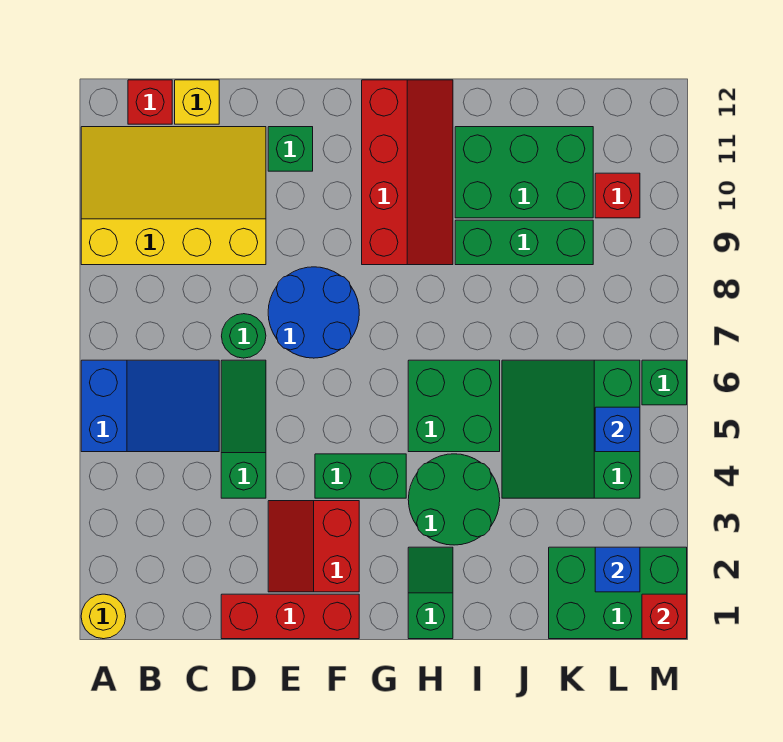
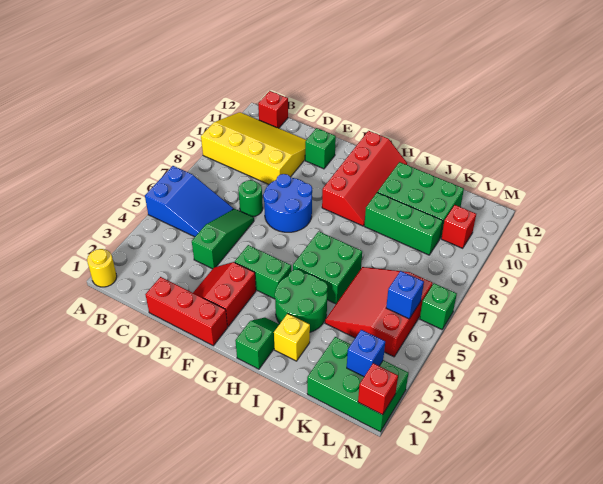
yellow brick C12 level 1 -> yellow brick I2 level 1
green slope J4:L6 level 1 top L -> red slope J4:L6 level 1 top L

